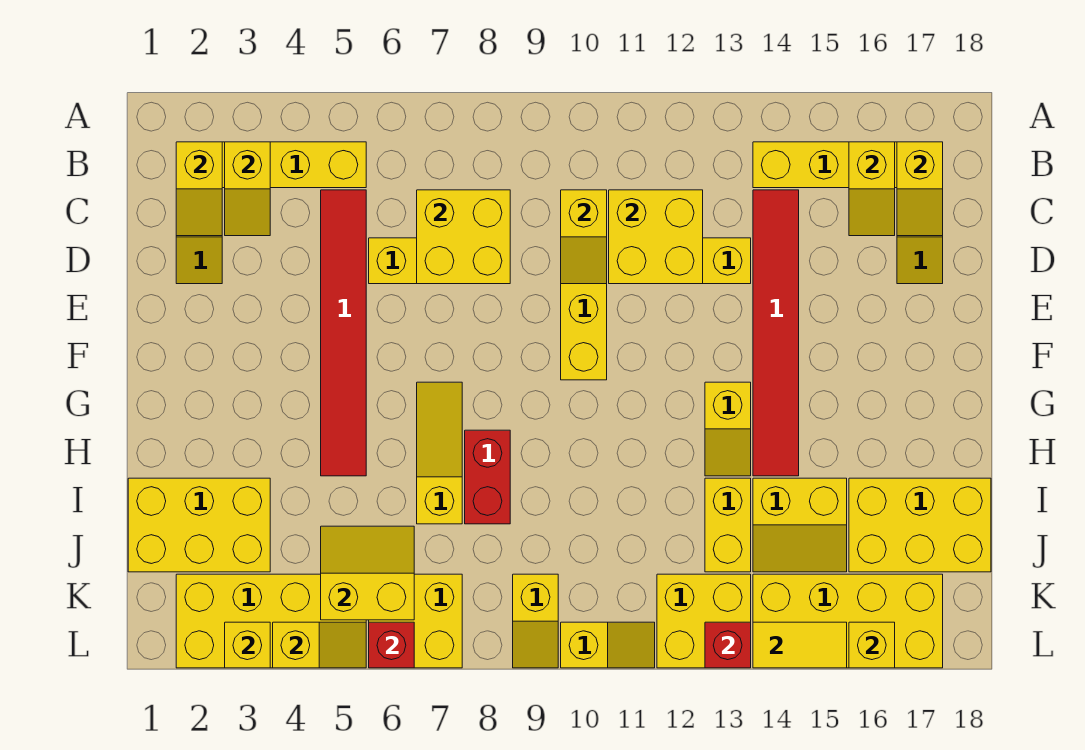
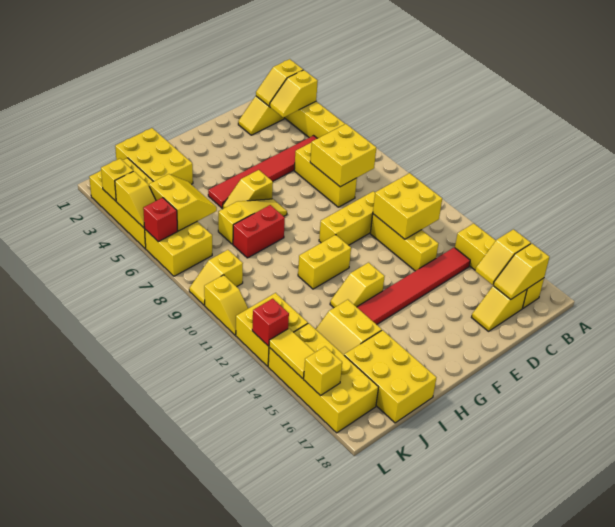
yellow slope C10:D10 level 2 top C -> yellow slope G6:H6 level 1 top G
yellow brick I13:J13 level 1 -> yellow brick G11:H11 level 1

